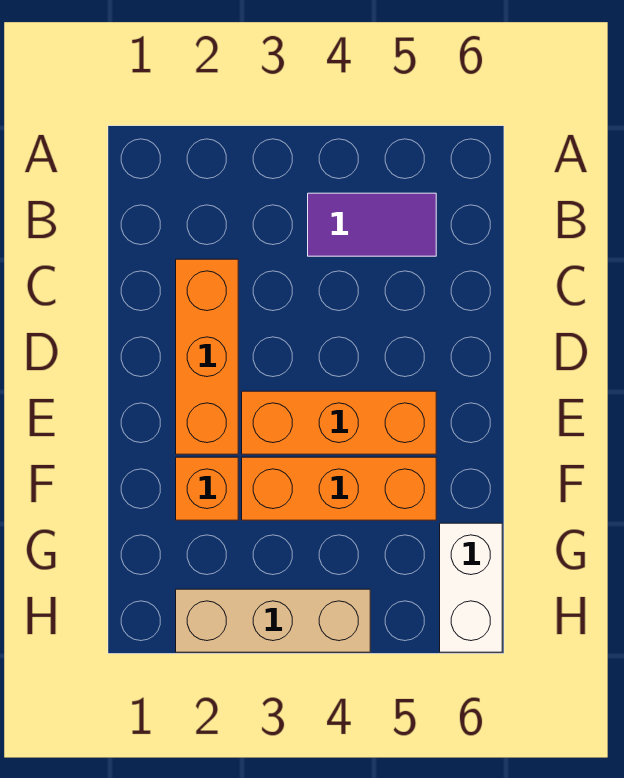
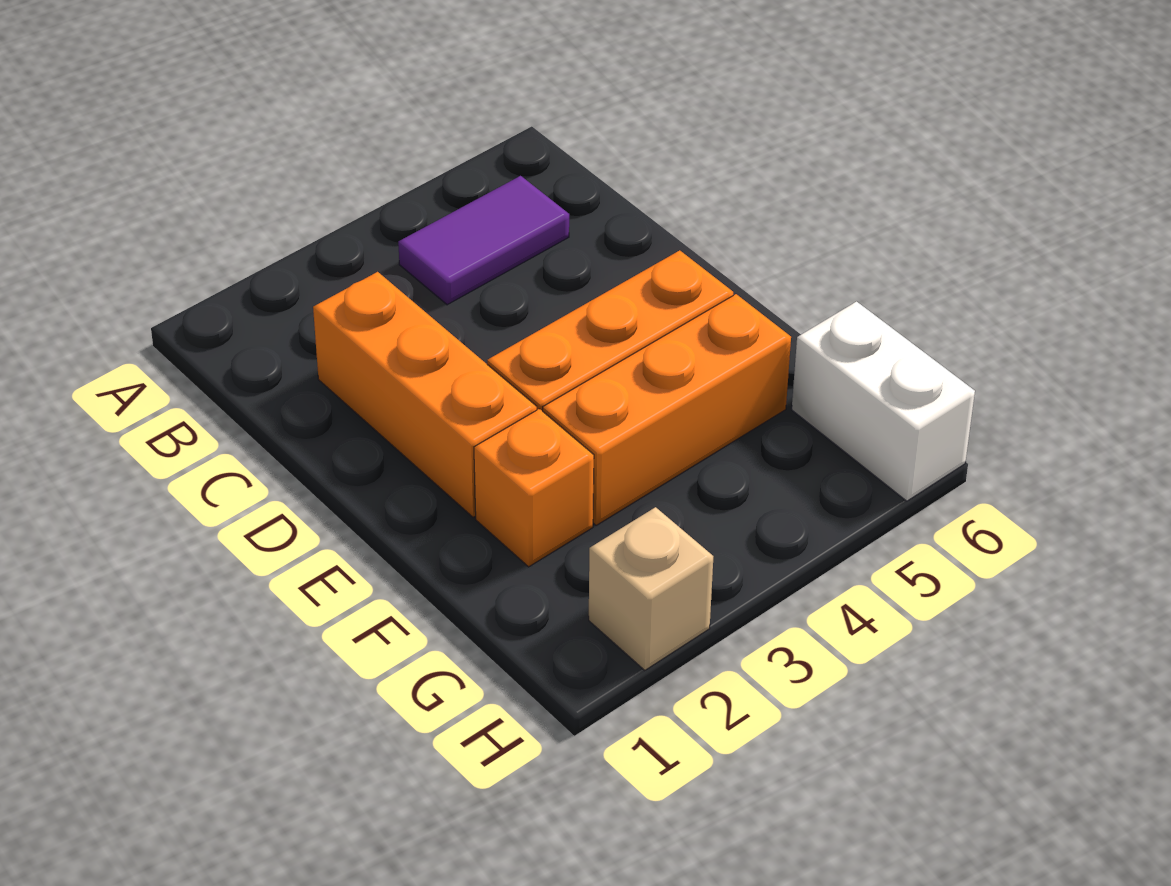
tan brick H2:H4 level 1 -> tan brick H2 level 1

